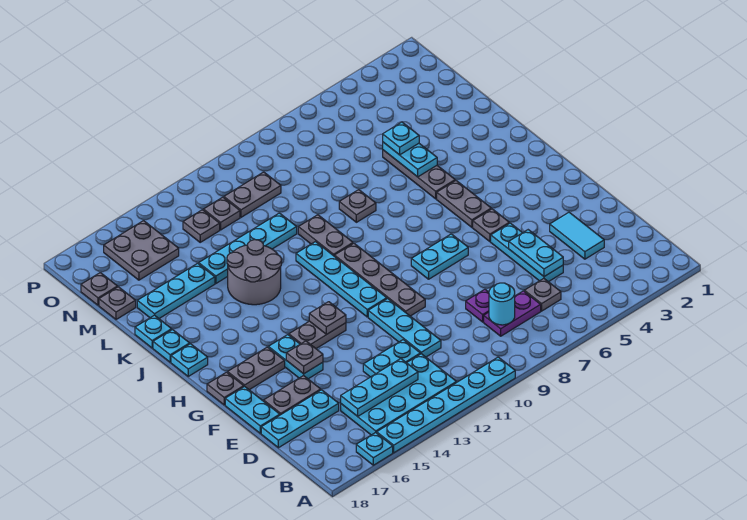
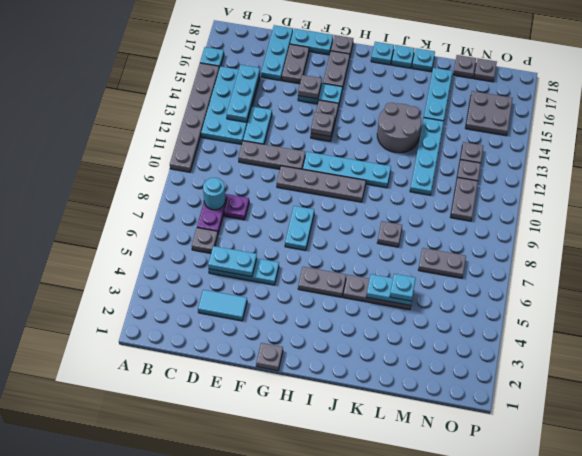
cyan plate A10:A15 level 1 -> grey plate A10:A15 level 1
cyan plate D11:F11 level 1 -> grey plate D11:F11 level 1
grey plate G5 level 1 -> grey plate G1 level 1
grey plate J10:K10 level 1 -> grey plate M7:N7 level 1

